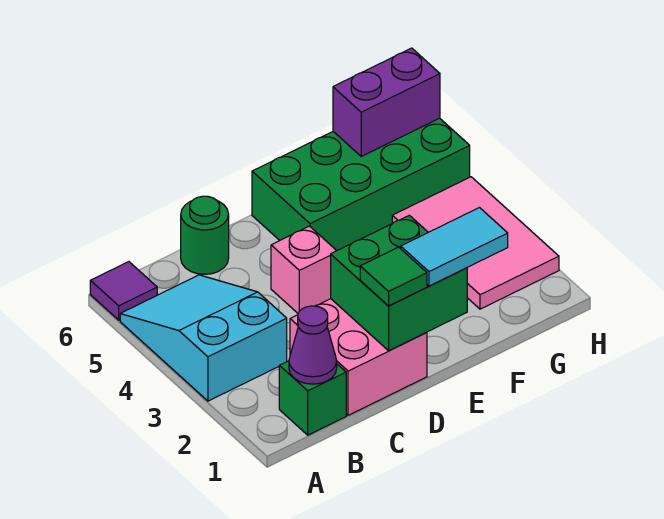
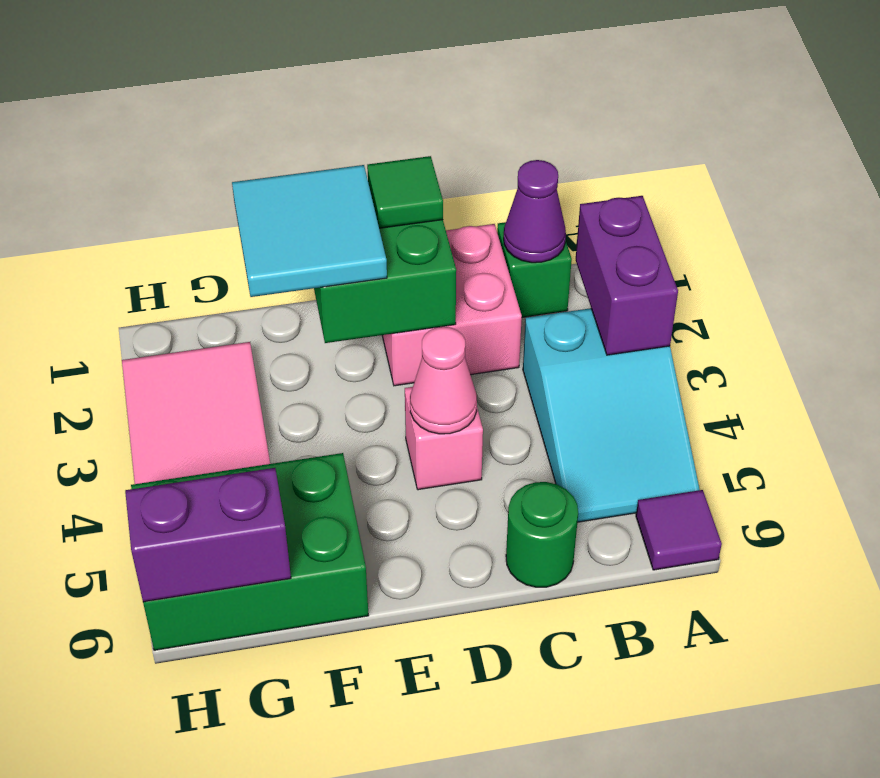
none -> purple brick A2:A3 level 2
none -> pink cone D4 level 2
cyan tile E1:F1 level 3 -> cyan tile E1:F2 level 3
green brick E5:H6 level 1 -> green brick F5:H6 level 1

